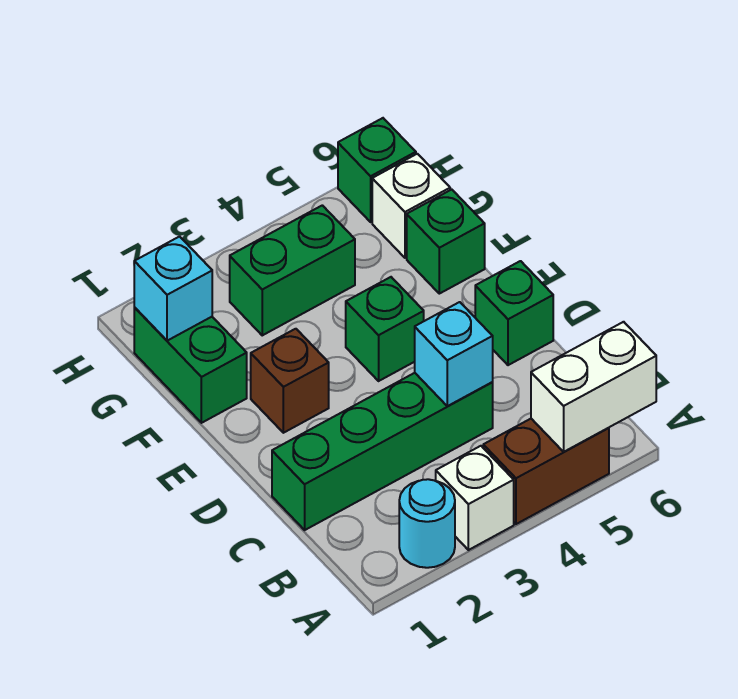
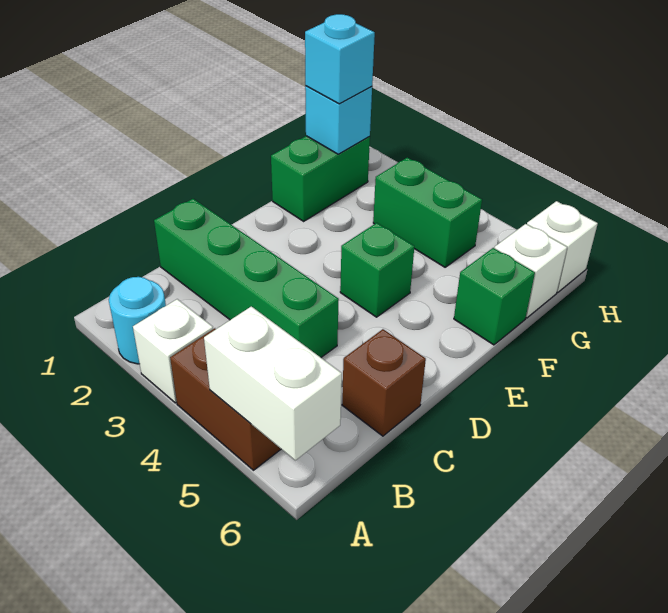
cyan brick C4 level 2 -> cyan brick G1 level 3
green brick D6 level 1 -> none
brown brick E2 level 1 -> brown brick C6 level 1
green brick H6 level 1 -> white brick H6 level 1

